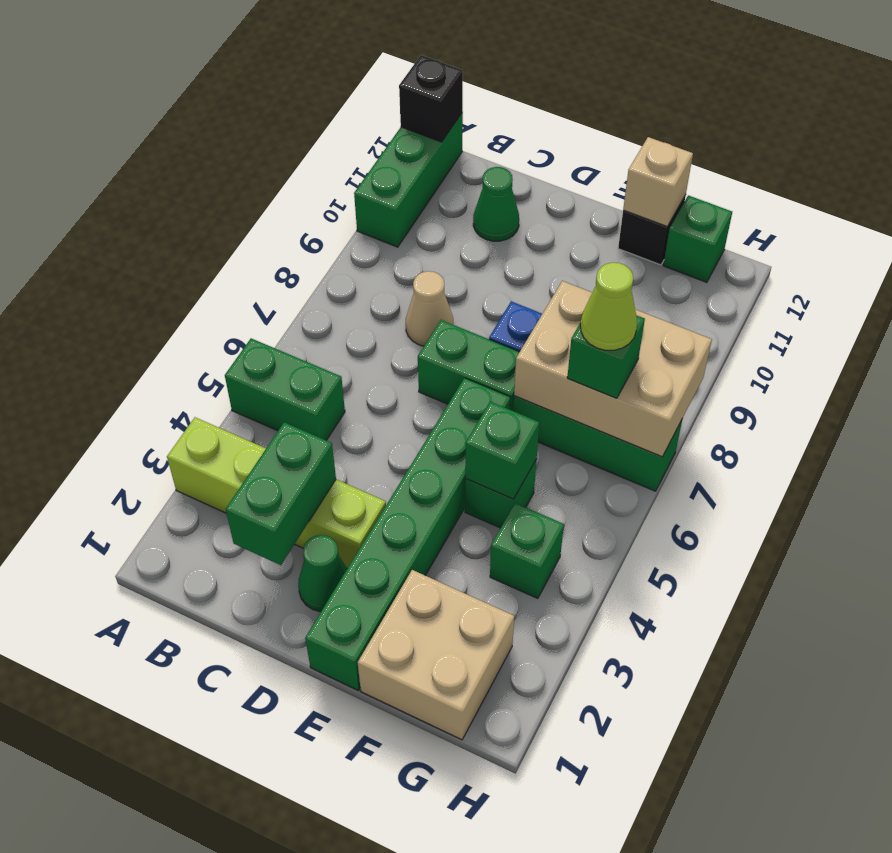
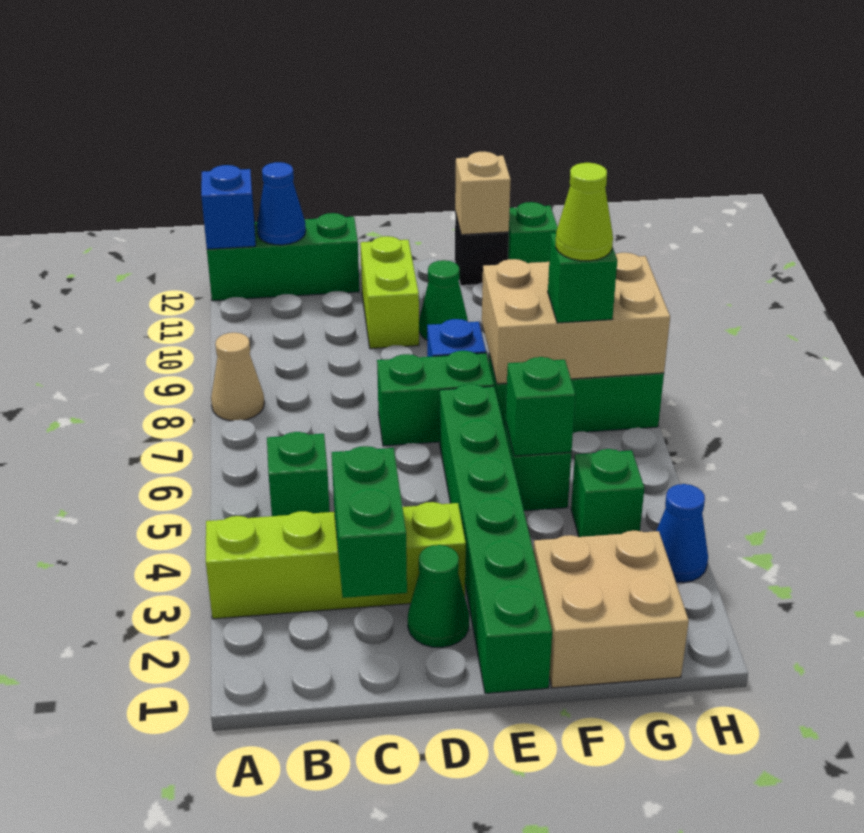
green brick A5:B5 level 1 -> green brick B5 level 1
green brick A10:A12 level 1 -> green brick A12:C12 level 1
black brick A12 level 2 -> blue brick A12 level 2
none -> blue cone B12 level 2
tan cone C8 level 1 -> tan cone A8 level 1
green cone C11 level 1 -> green cone E10 level 1
none -> lime brick D10:D11 level 1
none -> blue cone H3 level 1

